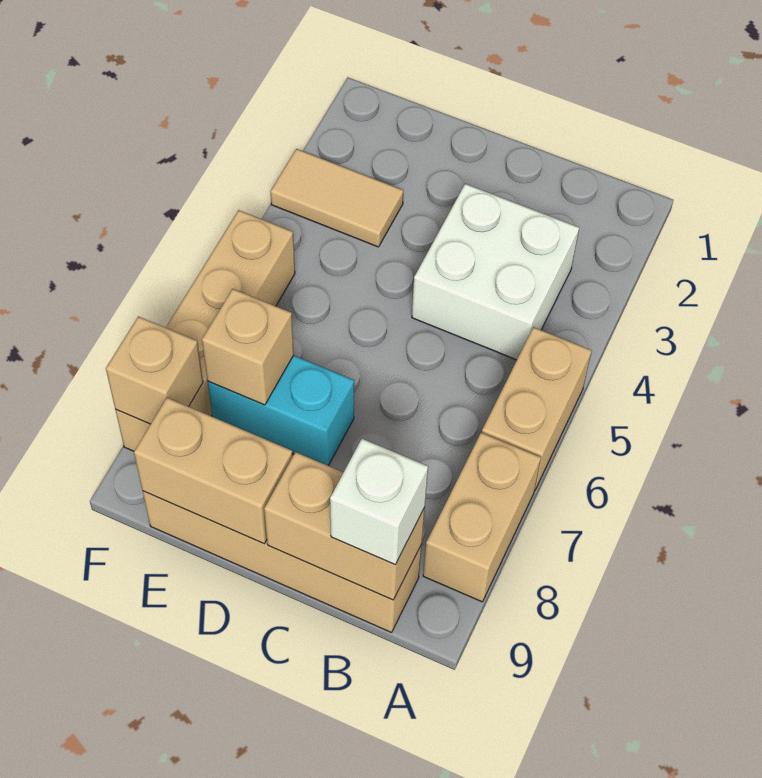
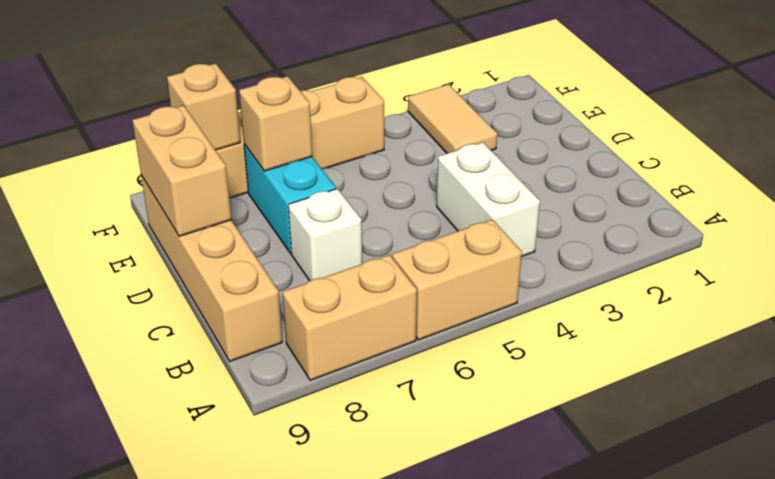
white brick B3:C4 level 1 -> white brick B4:C4 level 1
tan brick B9:C9 level 2 -> none
white brick B9 level 3 -> white brick C7 level 1

